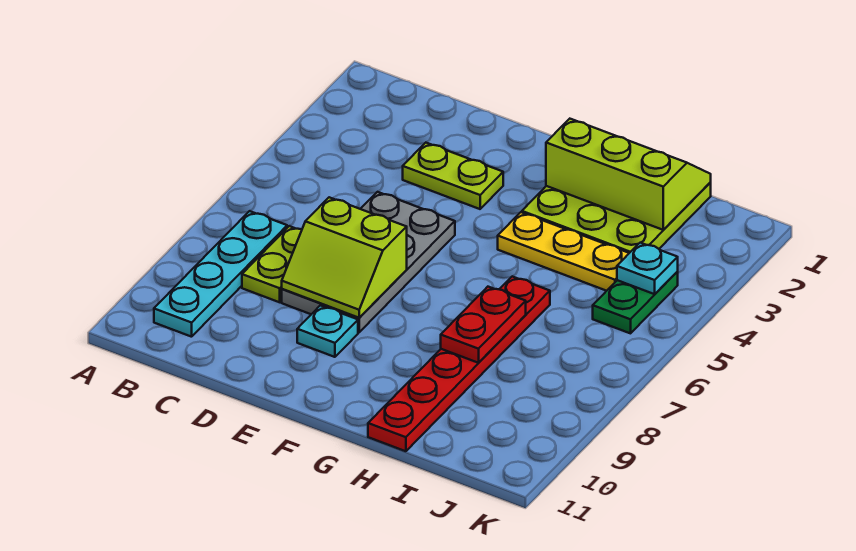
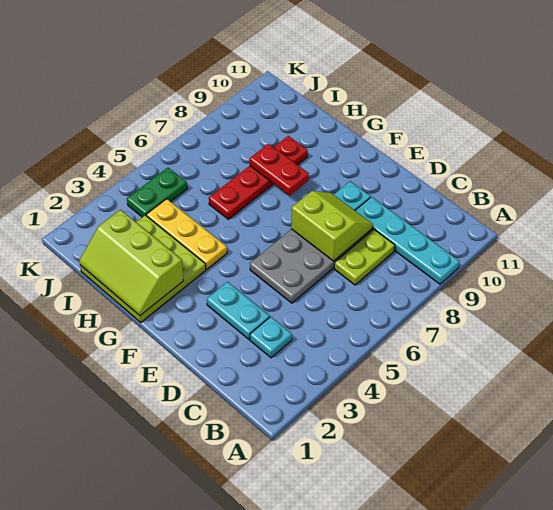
cyan plate B7:B10 level 1 -> cyan plate A9:D9 level 1
lime plate D3:E3 level 1 -> cyan plate D3:E3 level 1
red plate H6:H11 level 1 -> red plate H6:H9 level 1
red plate H7:H8 level 2 -> red plate G8:H8 level 2
cyan plate J4 level 2 -> cyan plate C3 level 1

